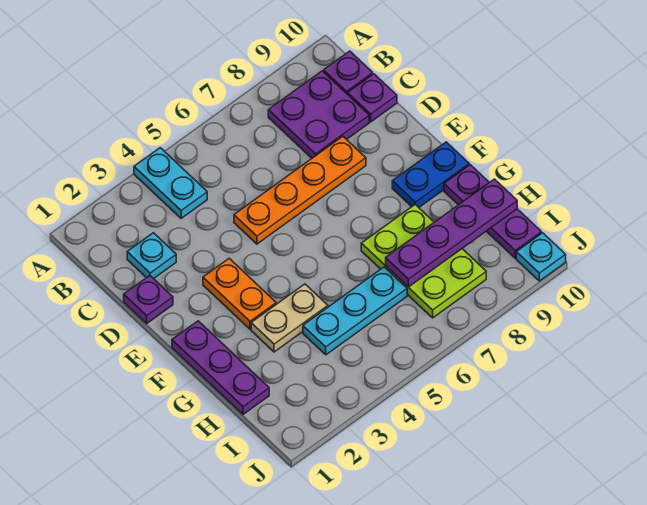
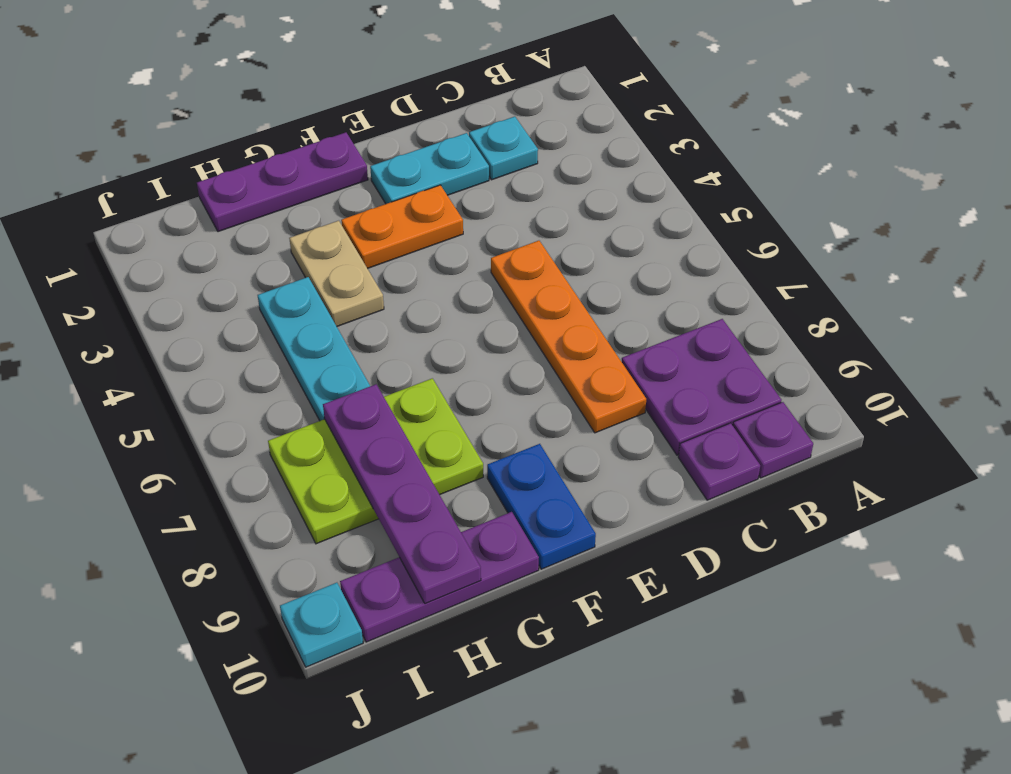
cyan plate A4:B4 level 1 -> cyan plate D2:E2 level 1
purple plate D1 level 1 -> none

